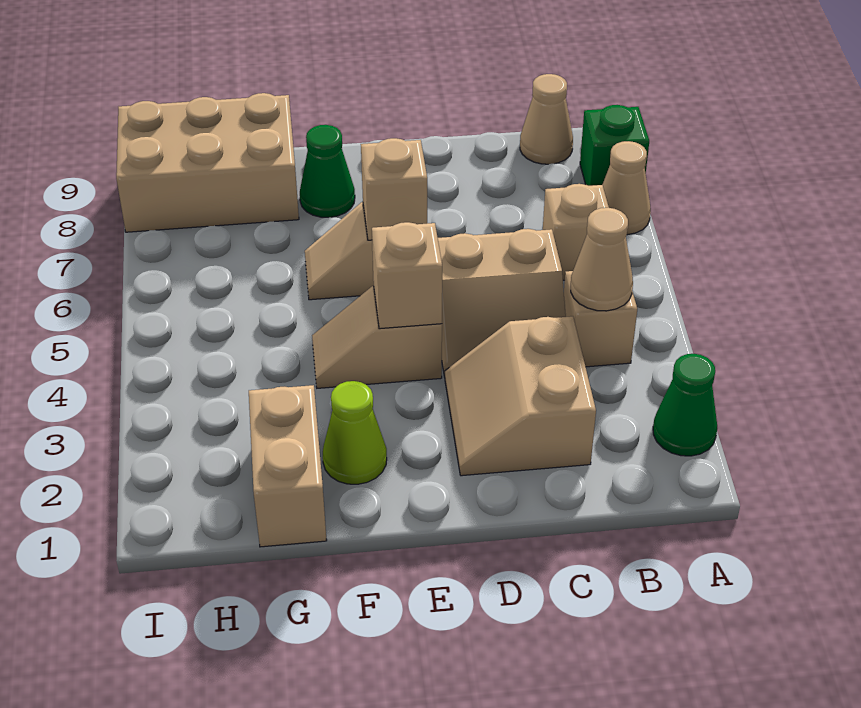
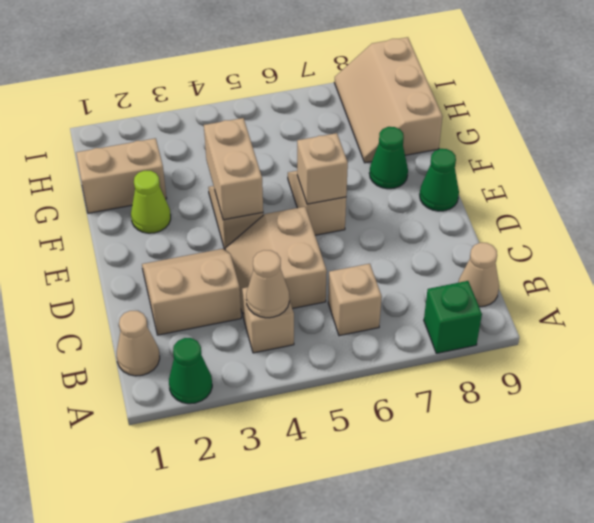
tan cone A7 level 1 -> tan cone B1 level 1
tan brick E4 level 2 -> tan brick E4:F4 level 2
none -> green cone E9 level 1
tan brick G8:I9 level 1 -> tan slope G8:I9 level 1 top 9

